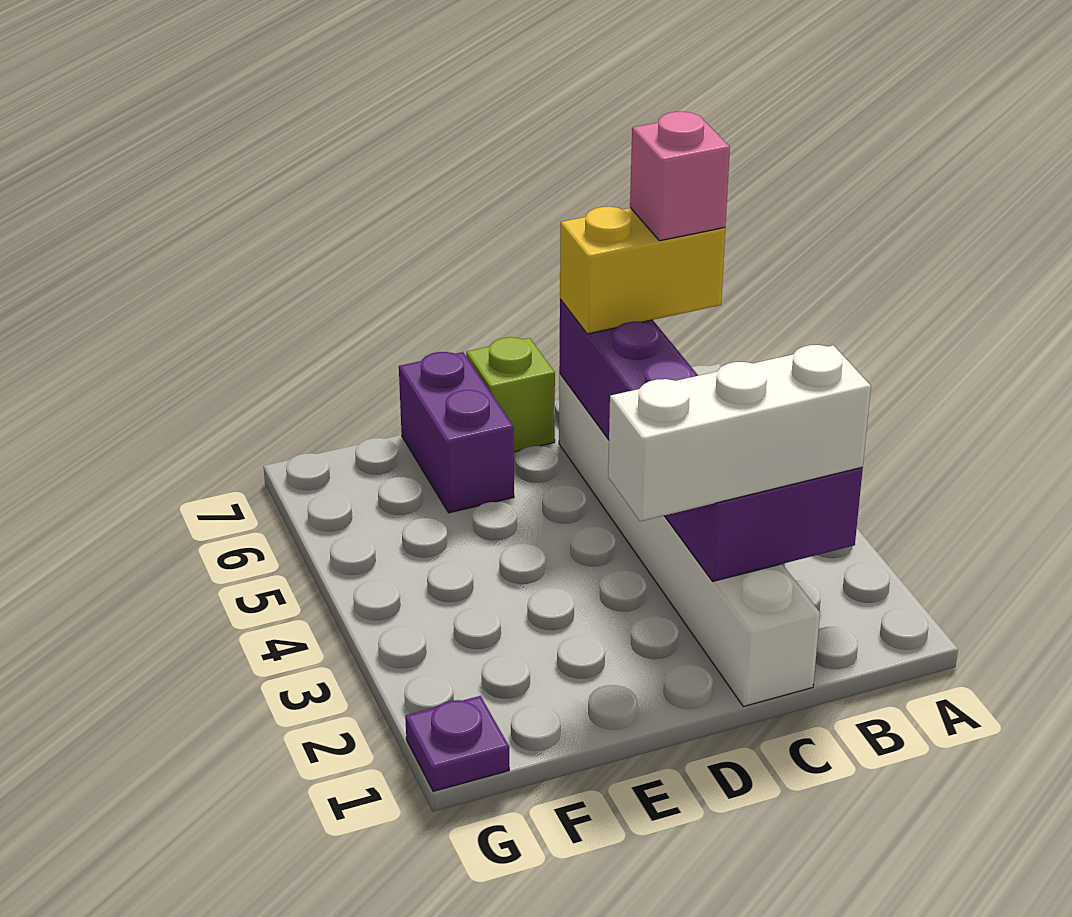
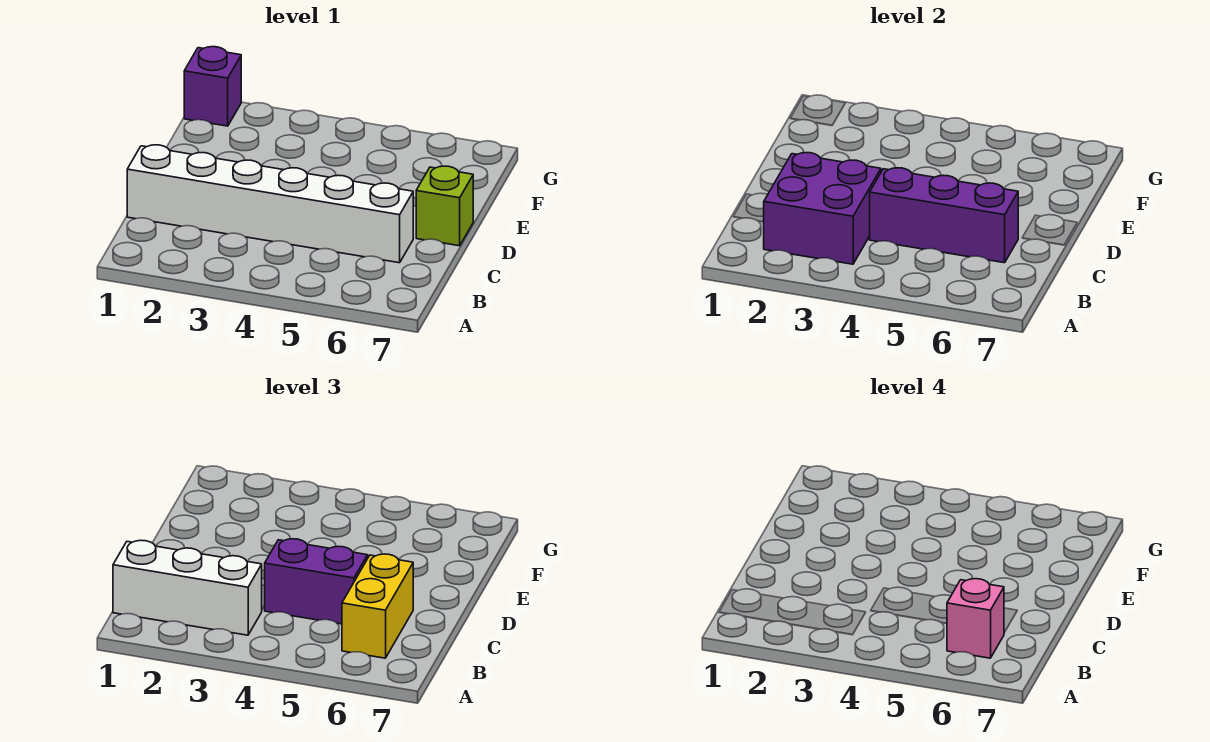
white brick B2:D2 level 3 -> white brick B1:B3 level 3
purple brick E6:E7 level 1 -> purple brick C4:C5 level 3
purple plate G1 level 1 -> purple brick G1 level 1

